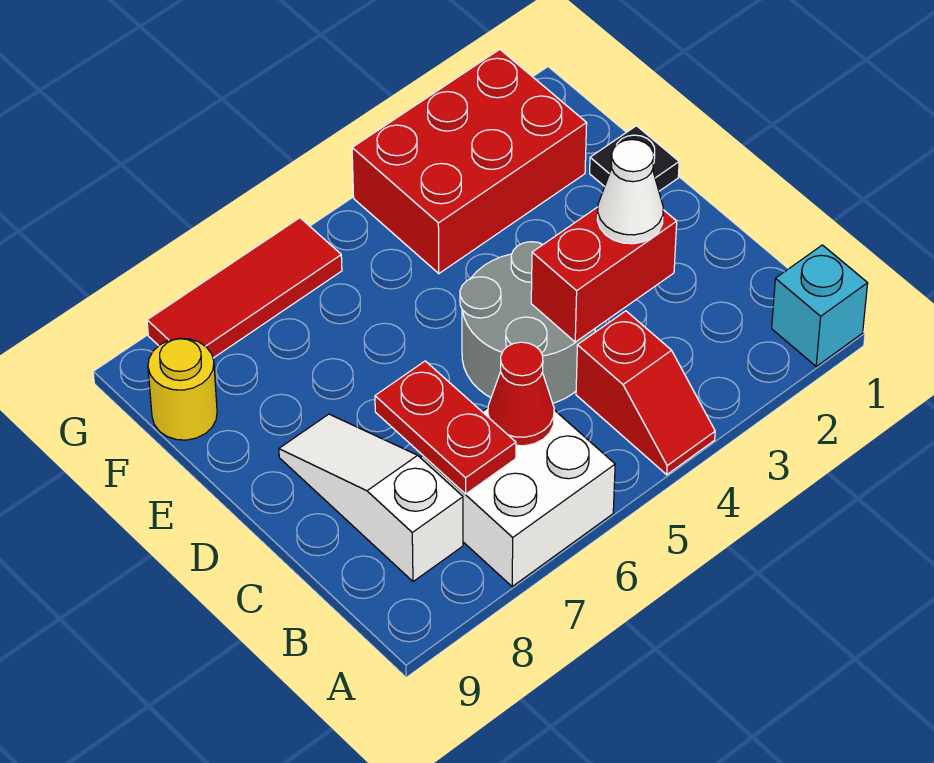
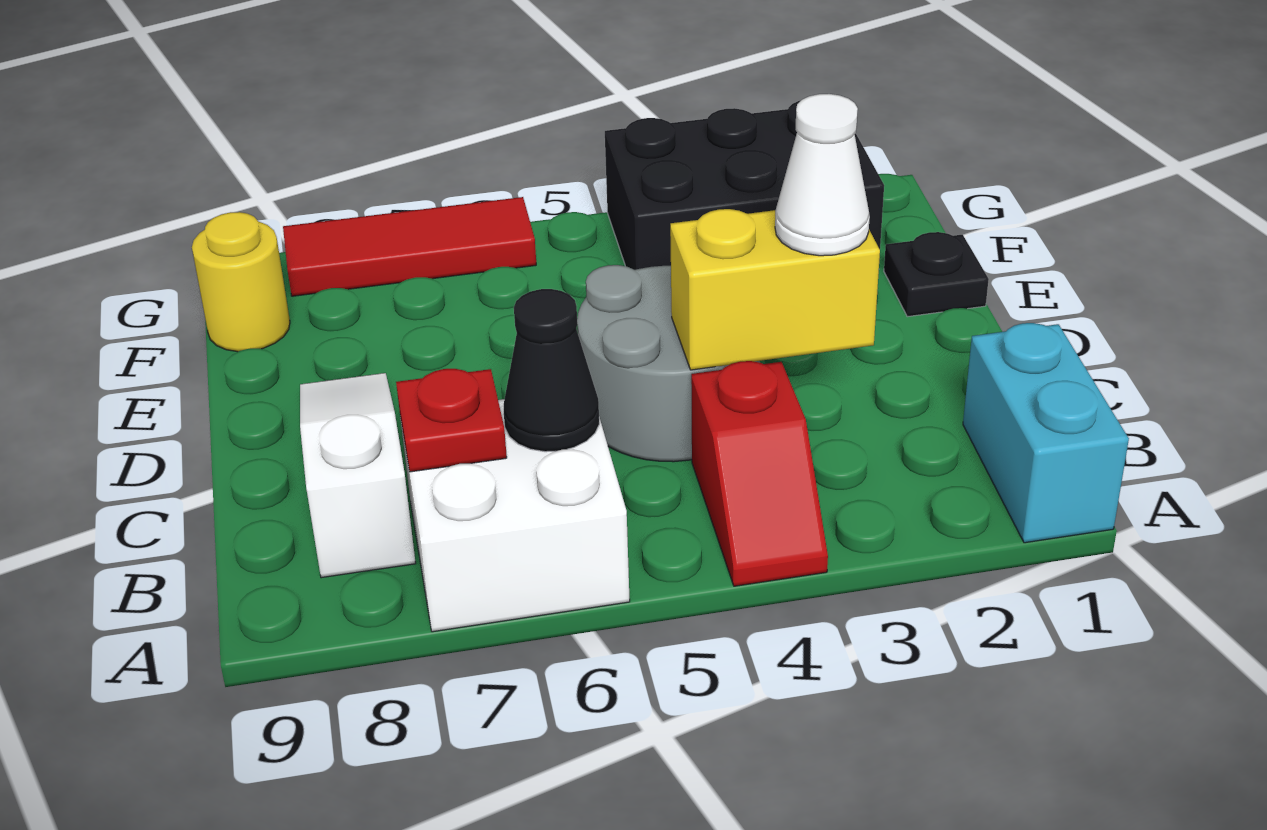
cyan brick A1 level 1 -> cyan brick A1:B1 level 1
red cone B6 level 2 -> black cone B6 level 2
red plate B7:C7 level 2 -> red plate B7 level 2
red brick C3:C4 level 2 -> yellow brick C3:C4 level 2
red brick F2:G4 level 1 -> black brick F2:G4 level 1

